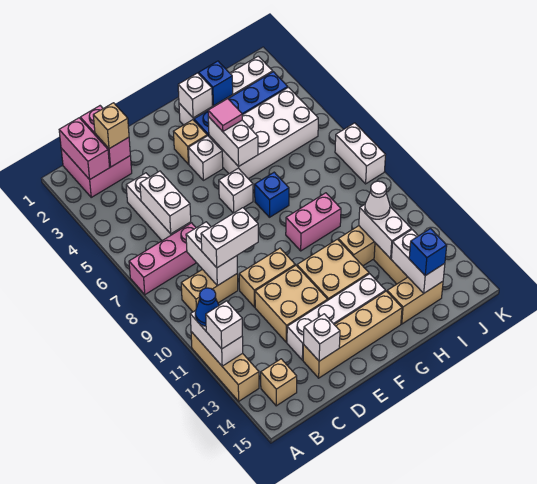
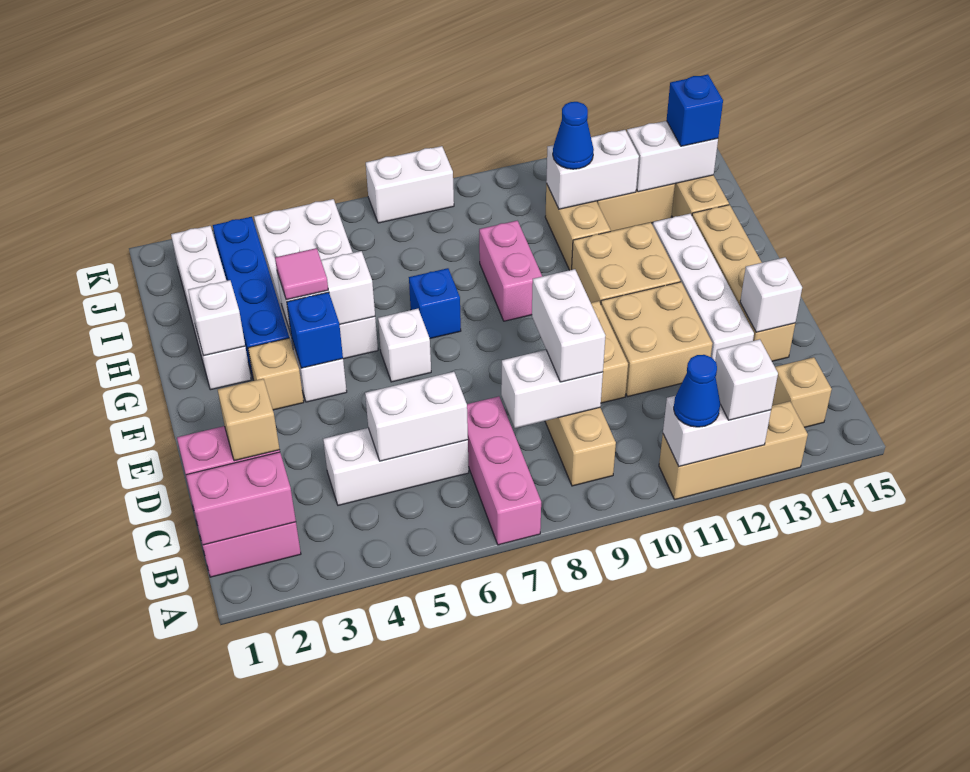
blue brick H2 level 2 -> blue brick F4 level 2
white cone I11 level 3 -> blue cone I11 level 3

